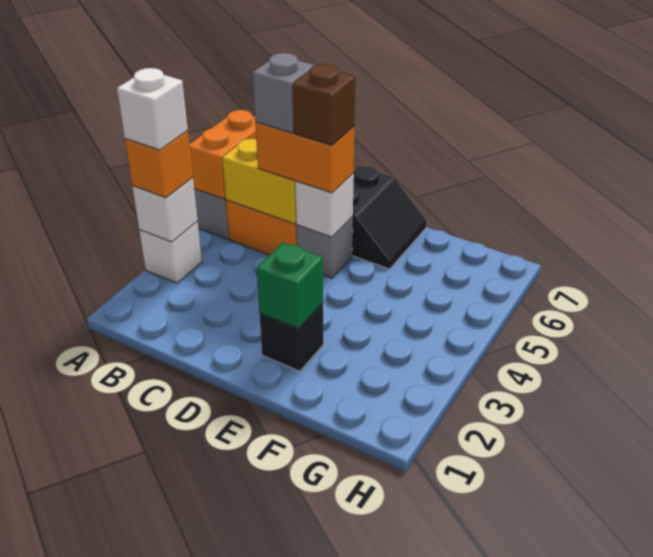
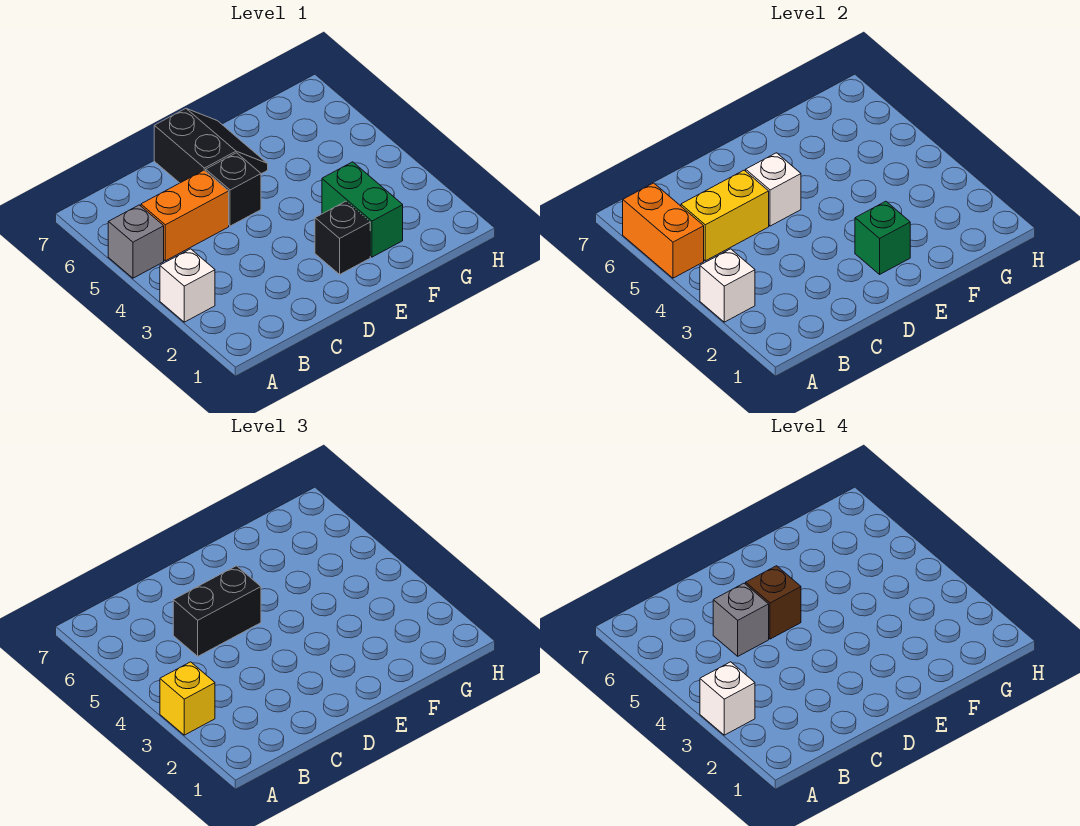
orange brick A3 level 3 -> yellow brick A3 level 3
orange brick C5:D5 level 3 -> black brick C5:D5 level 3
grey brick D5 level 1 -> black brick D5 level 1
none -> green brick F2:F3 level 1

